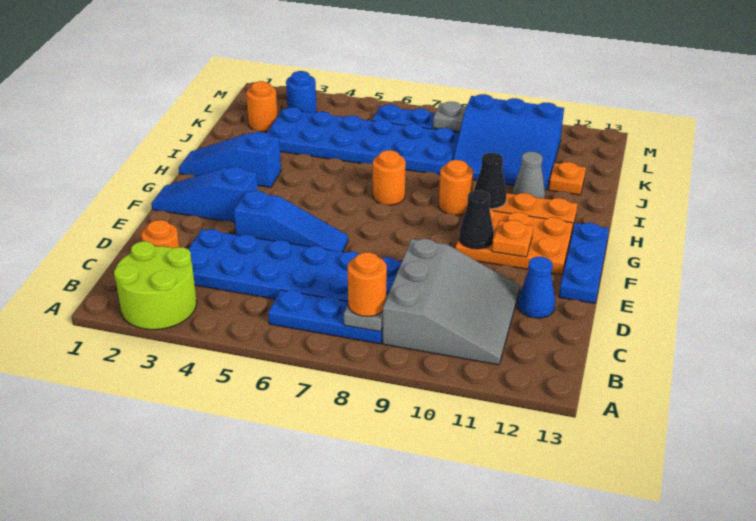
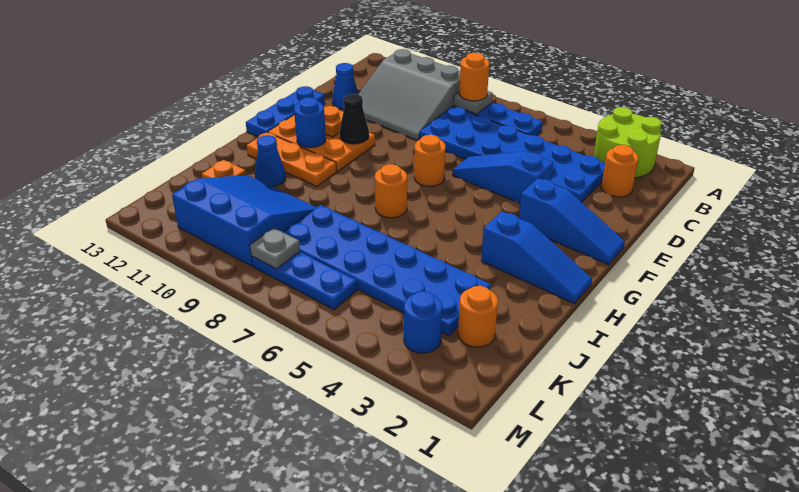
grey slope B9:D11 level 1 top 9 -> grey slope B9:D11 level 1 top B
none -> blue round brick G11 level 2
orange round brick H9 level 1 -> orange round brick F7 level 1
black cone H10 level 2 -> none
grey cone I11 level 1 -> blue cone I11 level 1

